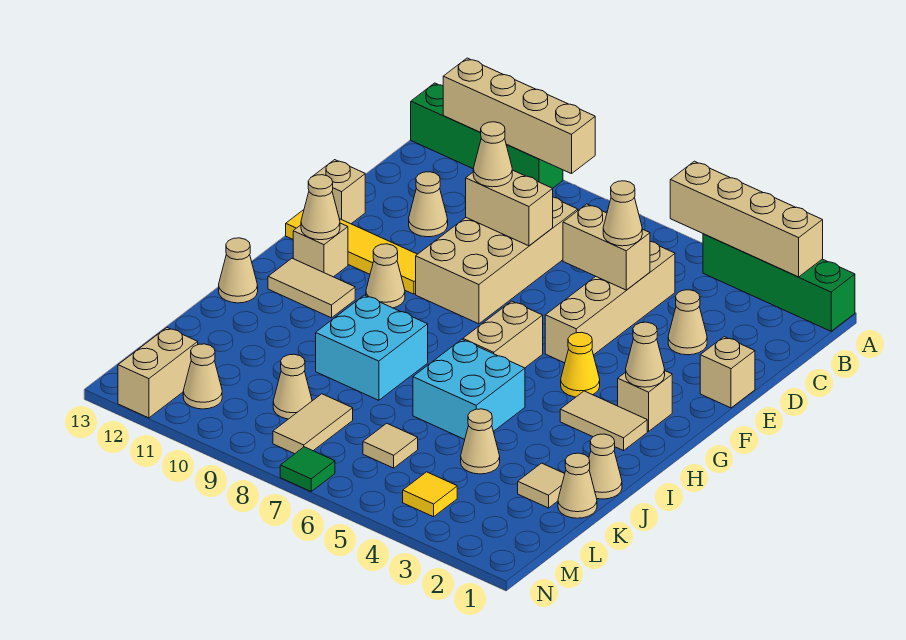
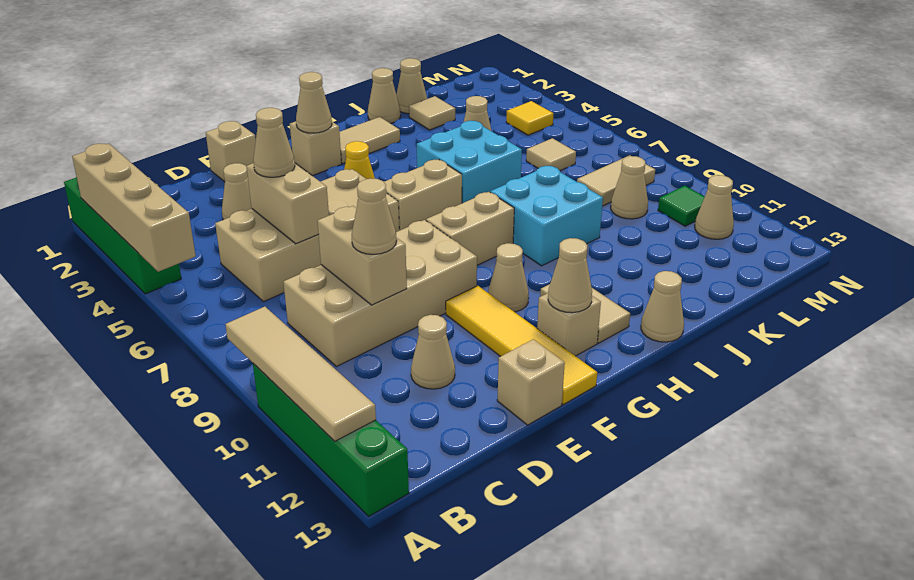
tan brick A9:A12 level 2 -> tan tile A9:A12 level 2
tan brick C5:F5 level 1 -> tan brick C5:F6 level 1
tan tile H2:H3 level 1 -> tan tile H2:I2 level 1
tan brick M12:N12 level 1 -> tan brick G8:H8 level 1
green tile N7 level 1 -> green tile M10 level 1

